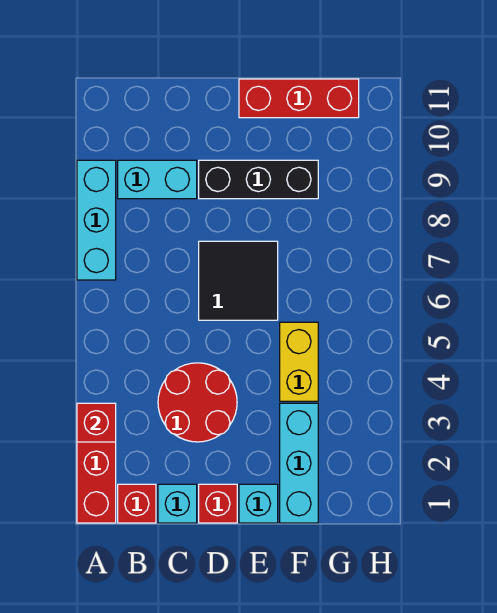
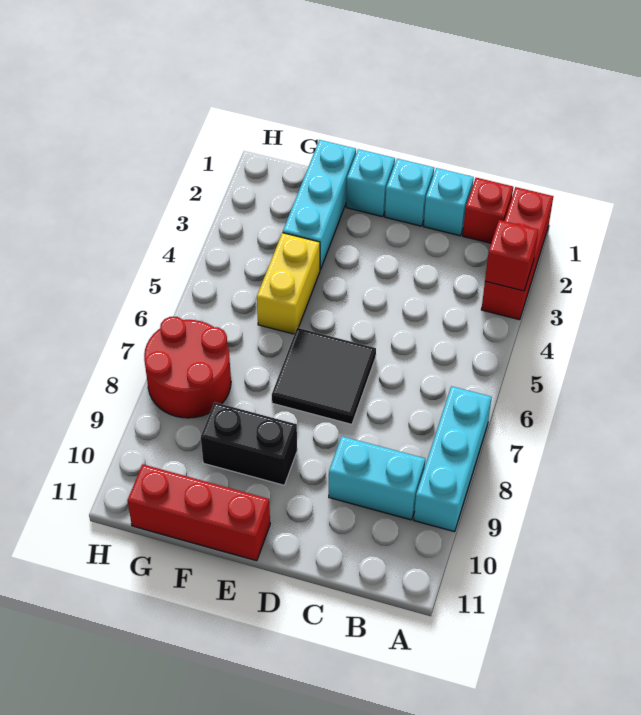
red round brick C3:D4 level 1 -> red round brick G7:H8 level 1
red brick D1 level 1 -> cyan brick D1 level 1
black brick D9:F9 level 1 -> black brick E9:F9 level 1

